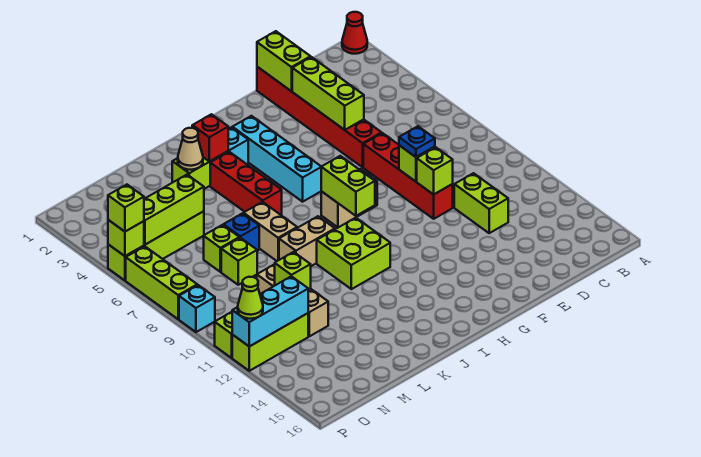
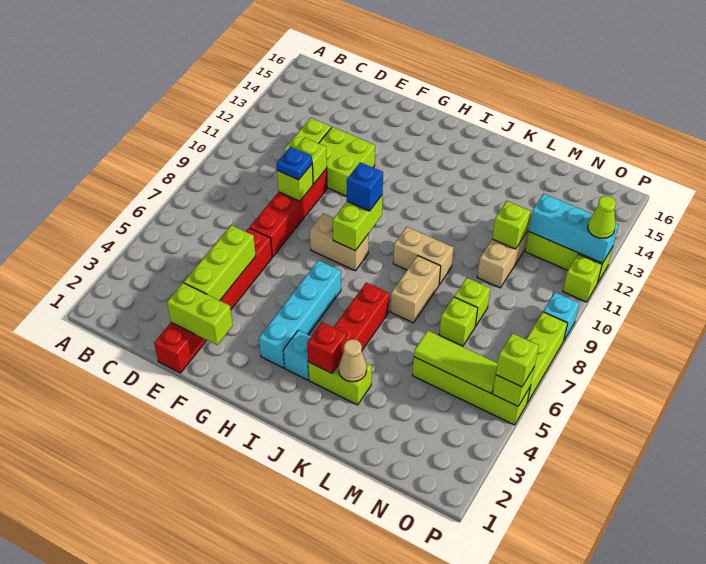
red cone A1 level 1 -> none
lime brick E1:E2 level 2 -> lime brick E2:F2 level 2
lime brick I10:J11 level 1 -> lime brick E11:F12 level 1
blue brick L7 level 1 -> blue brick H9 level 3
lime brick M5:O5 level 2 -> lime tile M5:O5 level 2

